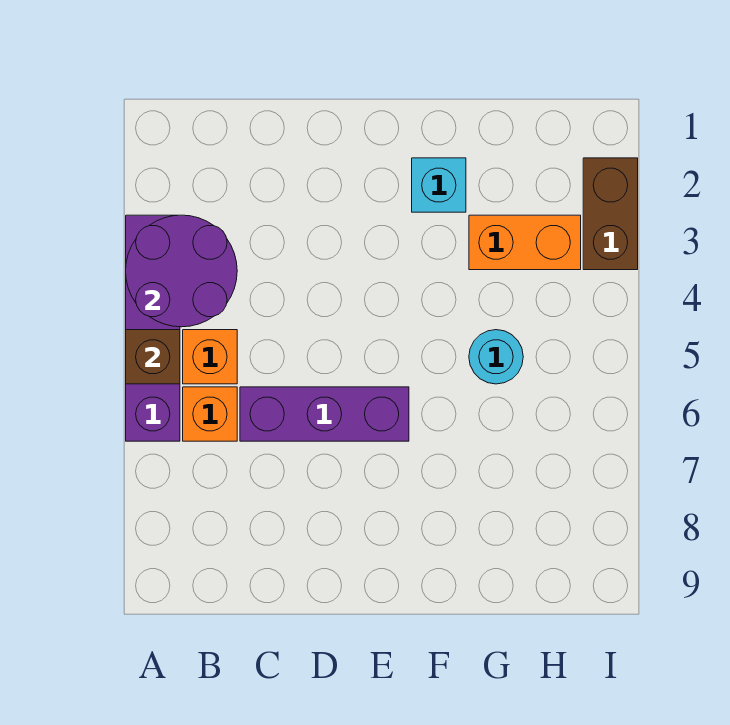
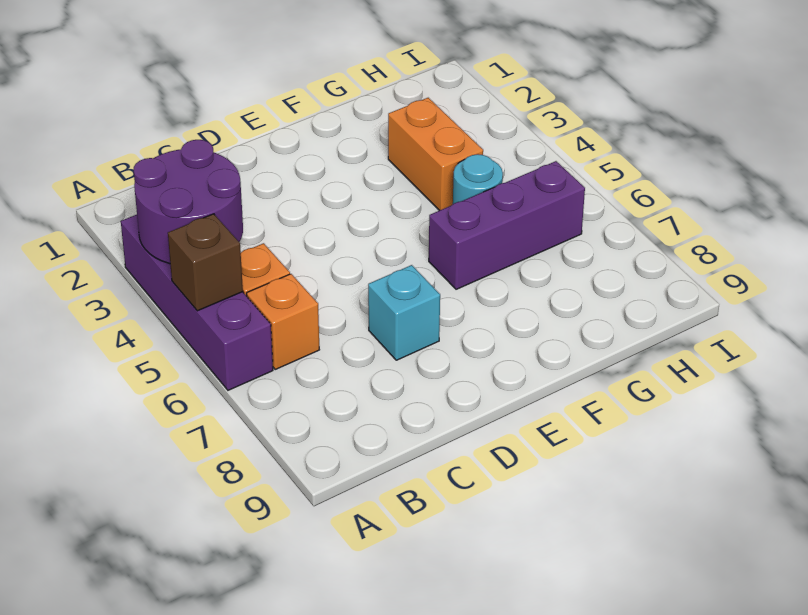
purple brick C6:E6 level 1 -> purple brick F6:H6 level 1
cyan brick F2 level 1 -> cyan brick D7 level 1
orange brick G3:H3 level 1 -> orange brick G3:G4 level 1
brown brick I2:I3 level 1 -> none

